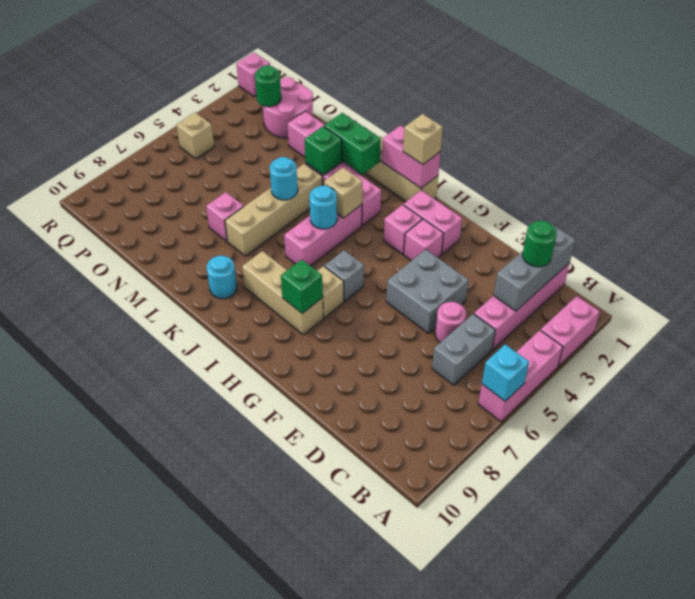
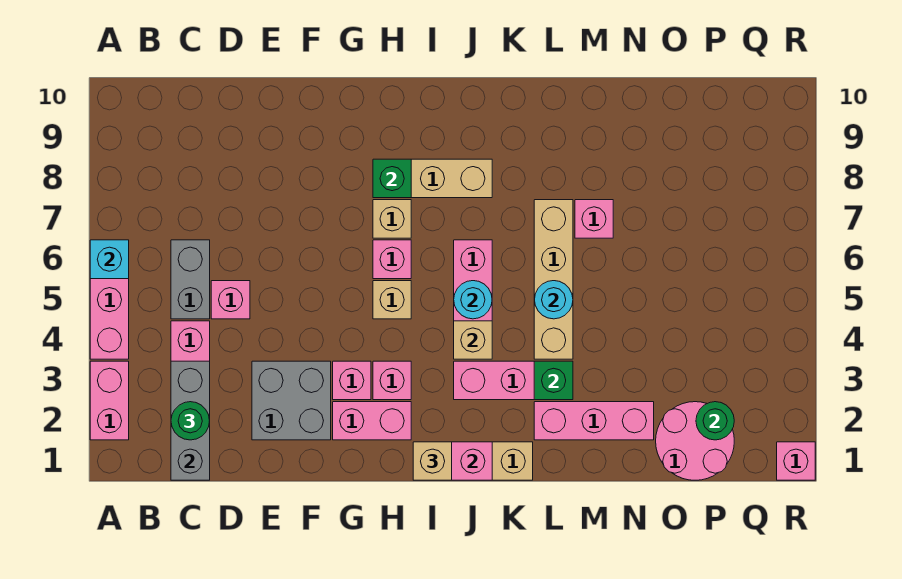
pink round brick D5 level 1 -> pink brick D5 level 1
grey brick E4:F5 level 1 -> grey brick E2:F3 level 1
grey brick H6 level 1 -> pink brick H6 level 1
green brick K2:L2 level 2 -> none
cyan round brick K9 level 1 -> none
tan brick Q5 level 1 -> tan brick H5 level 1

